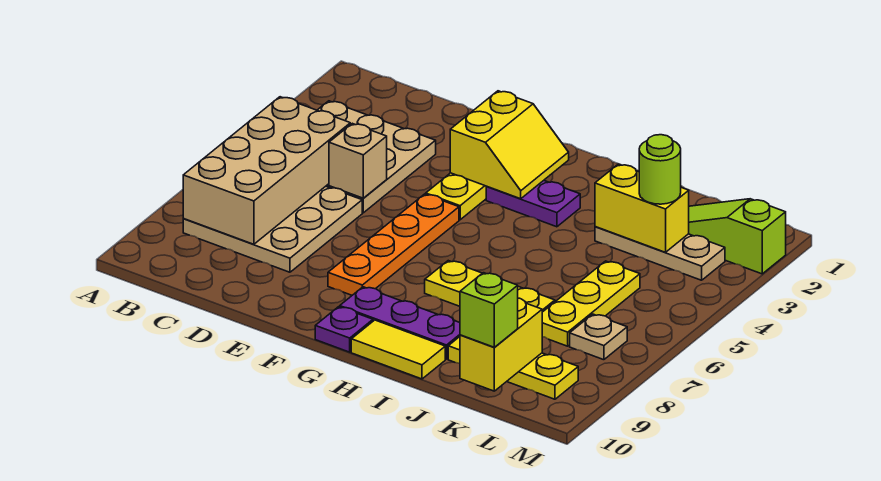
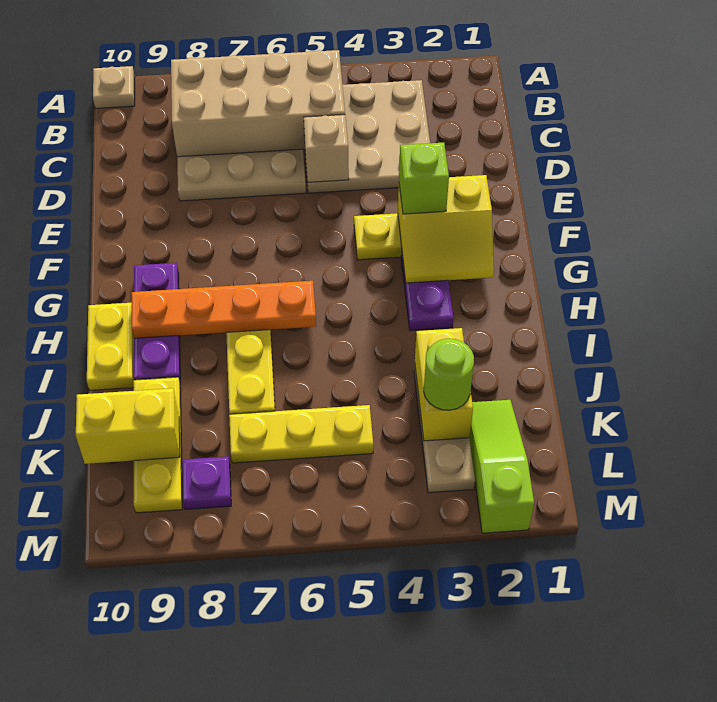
orange plate F5:F8 level 1 -> orange plate H6:H9 level 2
purple plate G10 level 1 -> purple plate L8 level 1
yellow tile H10:I10 level 1 -> yellow plate H10:I10 level 1
lime brick K10 level 3 -> lime brick F3 level 3
tan plate L7 level 1 -> tan plate A10 level 1

